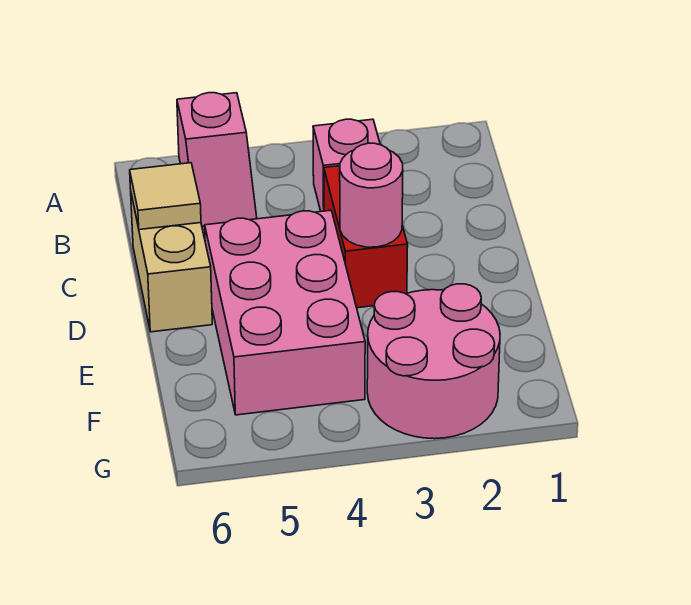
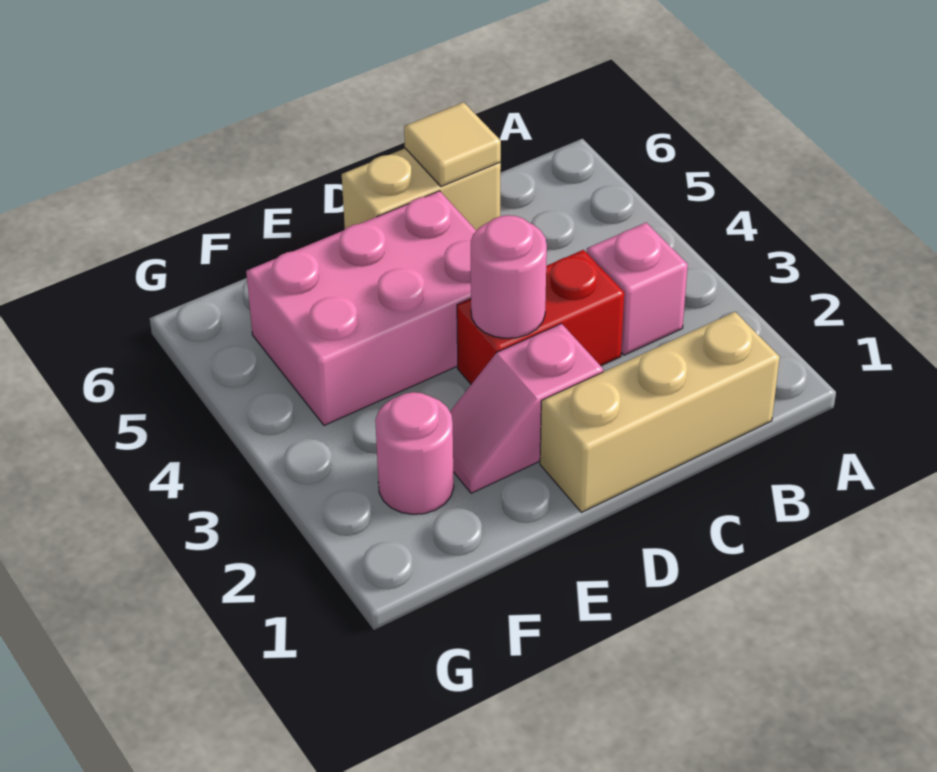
pink slope A5:B5 level 1 top A -> pink slope D2:E2 level 1 top D
none -> tan brick B1:D1 level 1
pink round brick F2:G3 level 1 -> pink round brick F2 level 1

